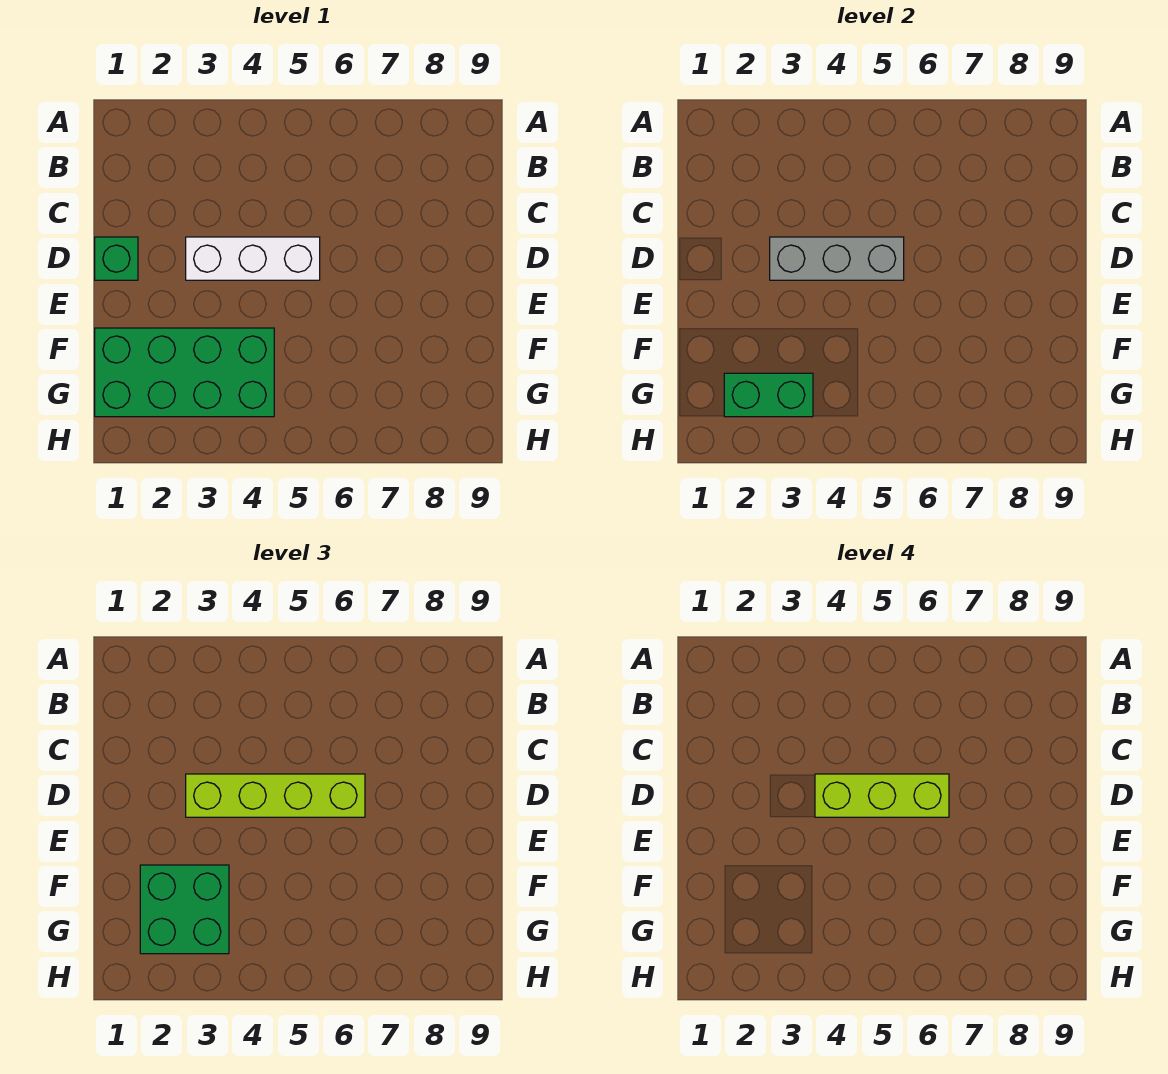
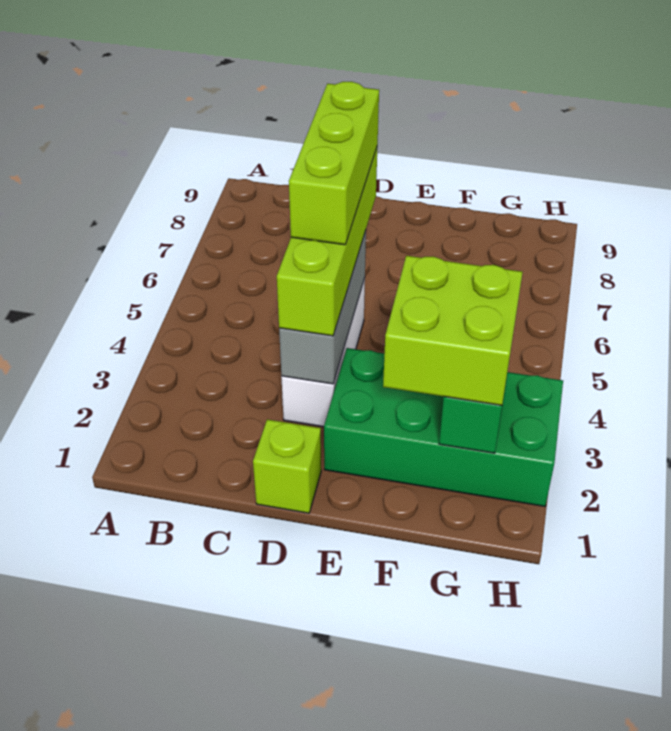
green brick D1 level 1 -> lime brick D1 level 1
green brick F1:G4 level 1 -> green brick E2:H3 level 1
green brick F2:G3 level 3 -> lime brick F2:G3 level 3

